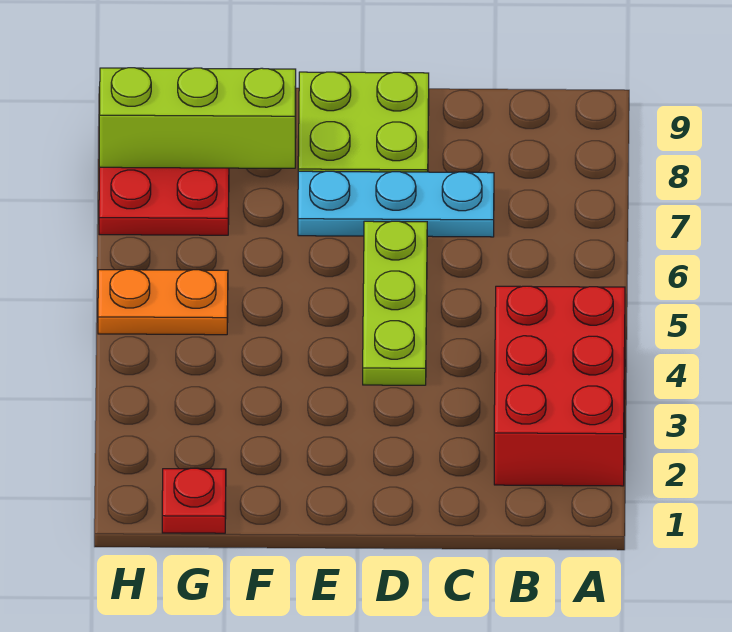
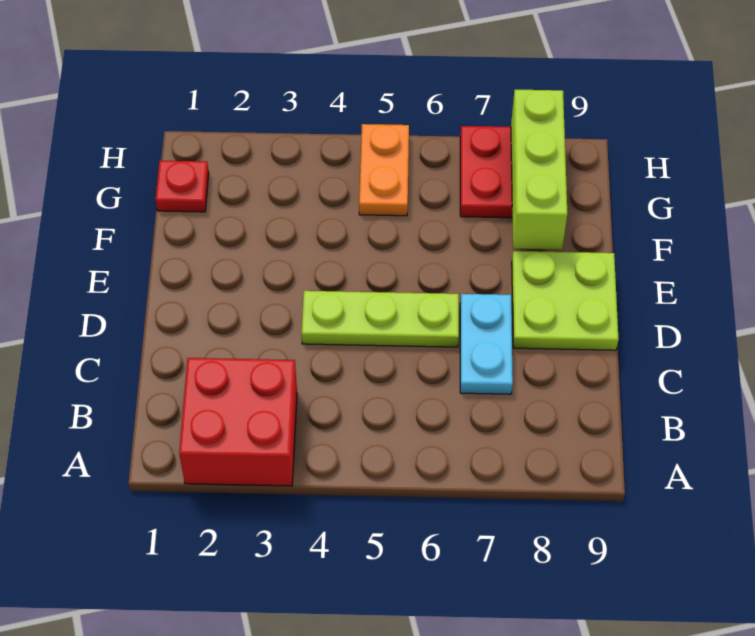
red brick A2:B4 level 1 -> red brick A2:B3 level 1
cyan plate C7:E7 level 1 -> cyan plate C7:D7 level 1

